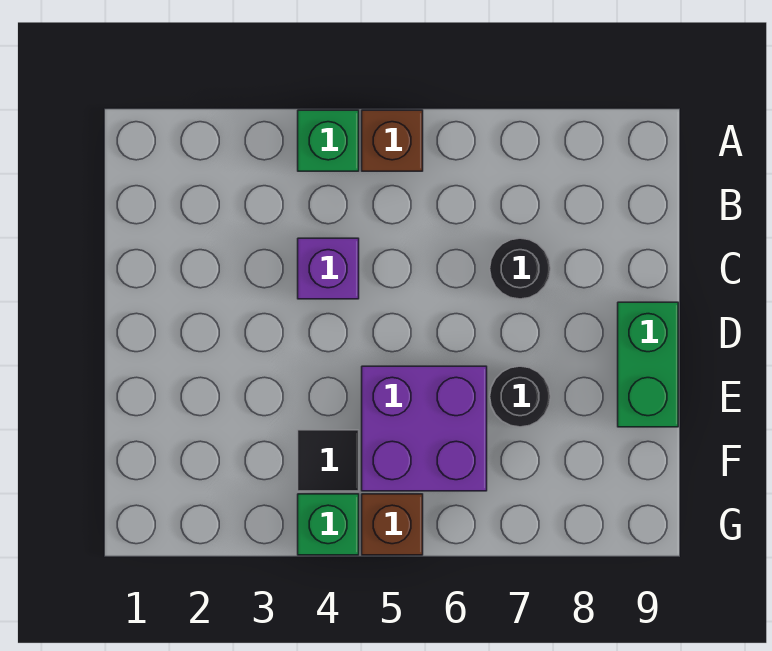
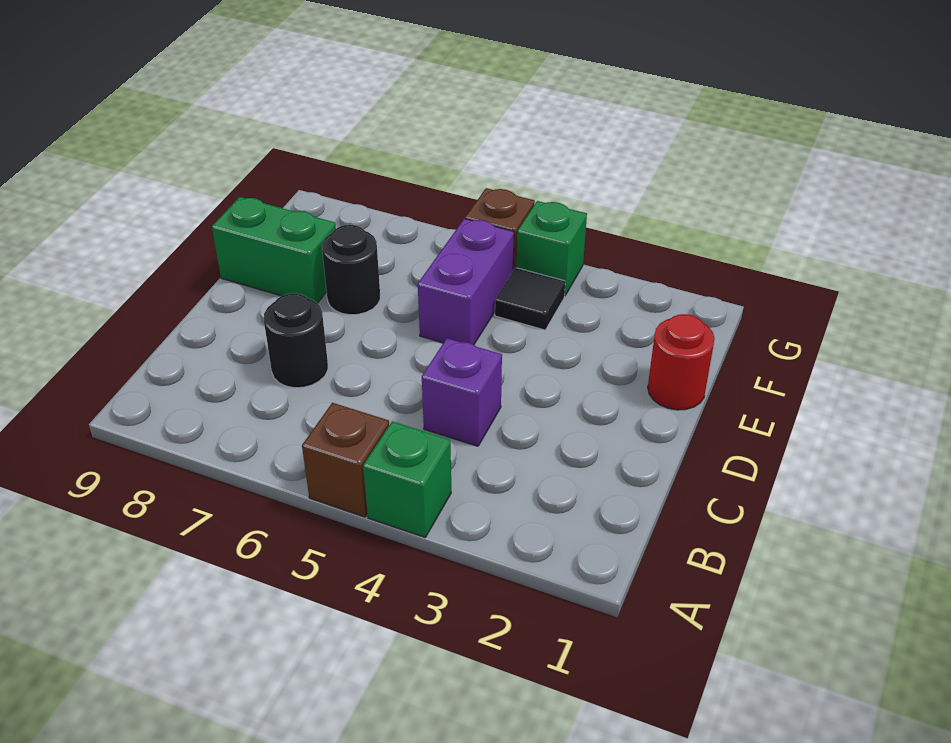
green brick D9:E9 level 1 -> green brick E8:E9 level 1
none -> red round brick E1 level 1
purple brick E5:F6 level 1 -> purple brick E5:F5 level 1

